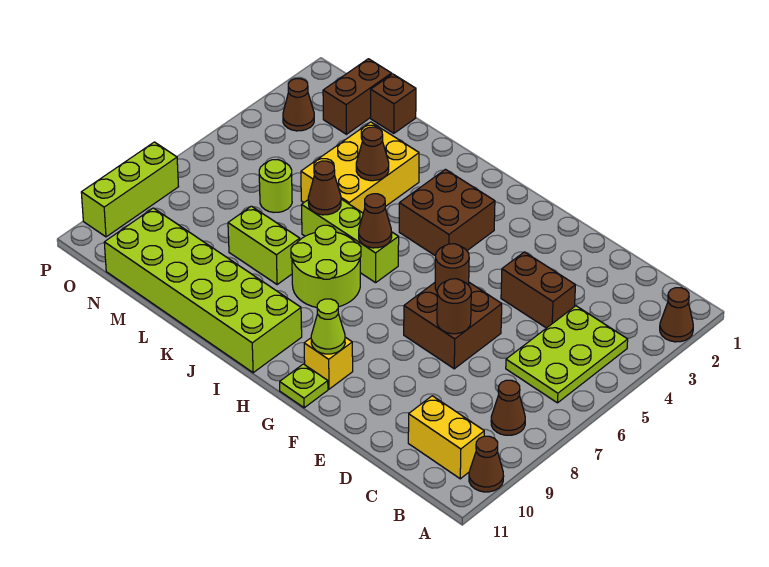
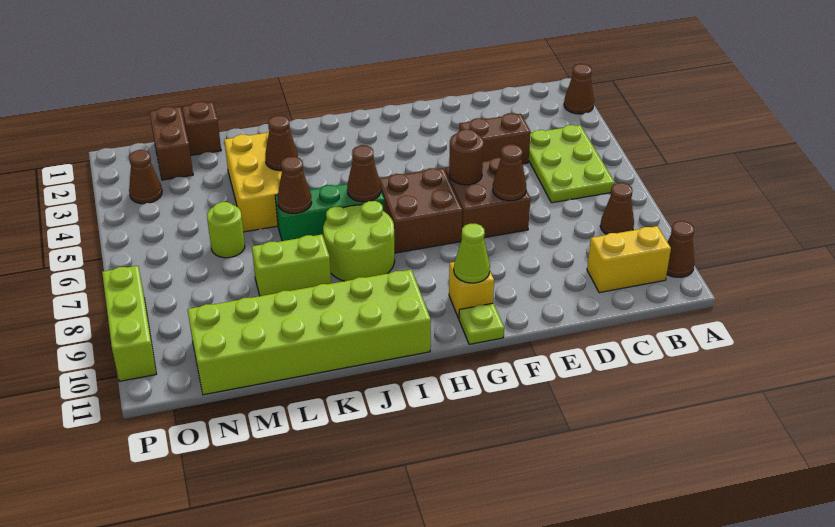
brown round brick E7 level 2 -> brown cone E7 level 2
brown brick H3:I4 level 1 -> brown brick G6:H7 level 1
lime brick I6:K6 level 1 -> green brick I6:K6 level 1

